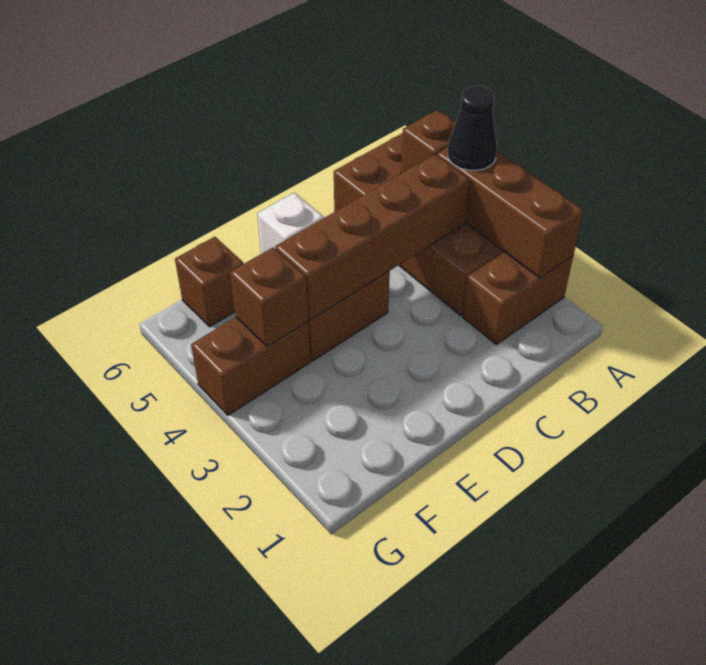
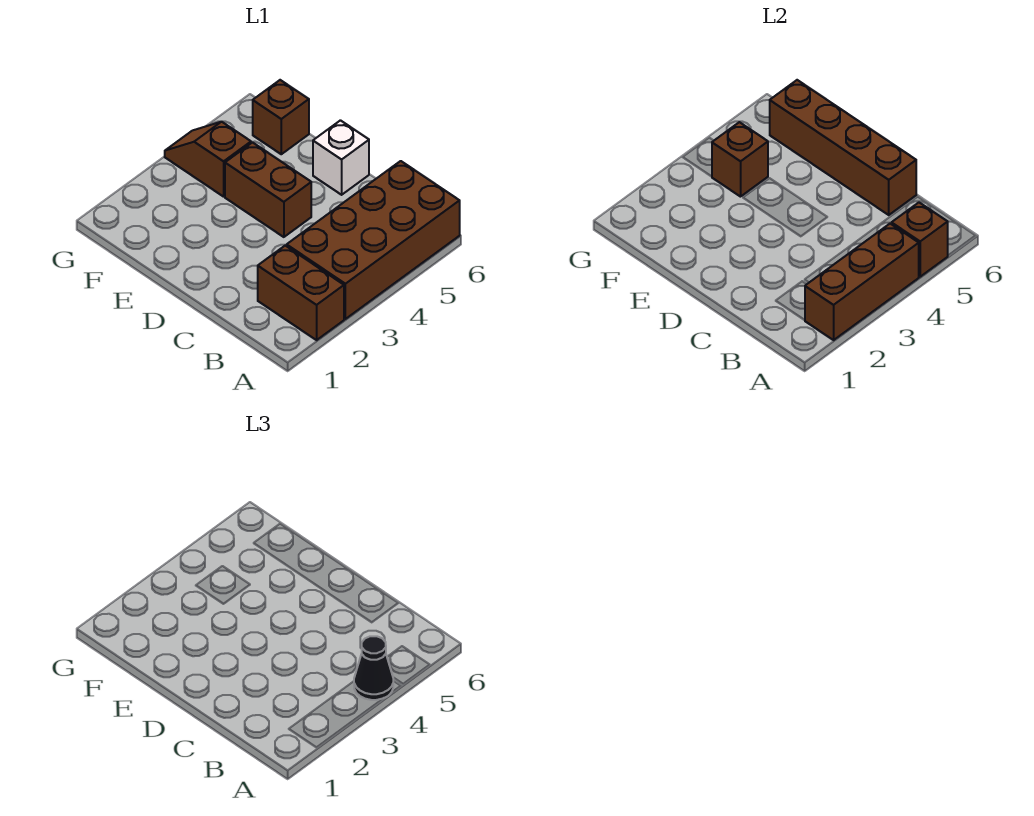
brown brick B4:E4 level 2 -> brown brick C6:F6 level 2
brown brick F4:G4 level 1 -> brown slope F4:G4 level 1 top F

